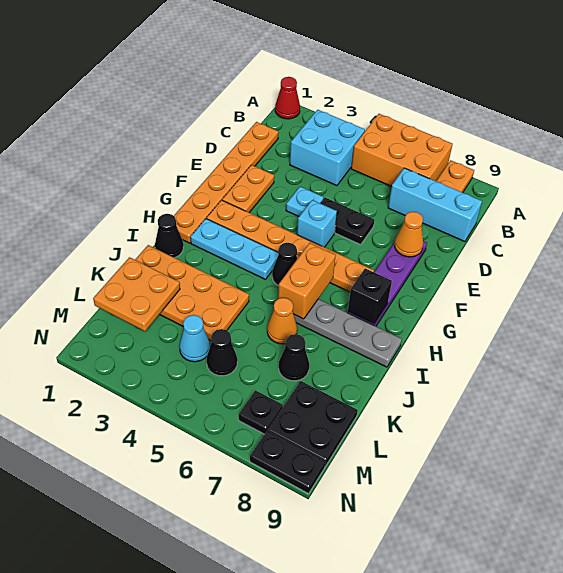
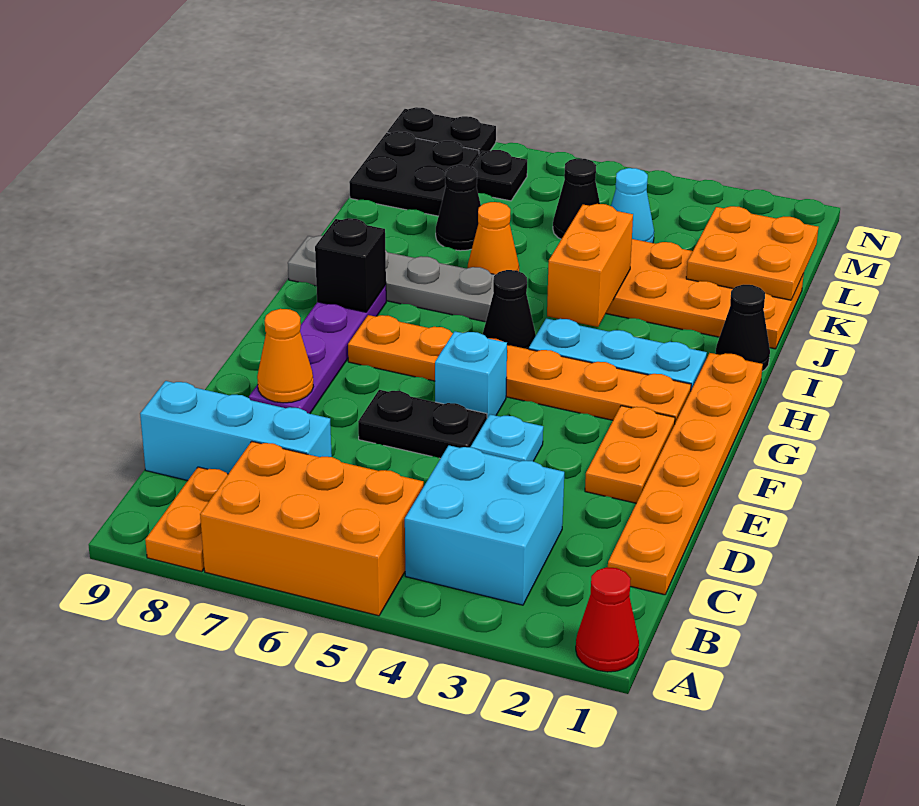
orange brick H6:I6 level 2 -> orange brick I4:J4 level 2

